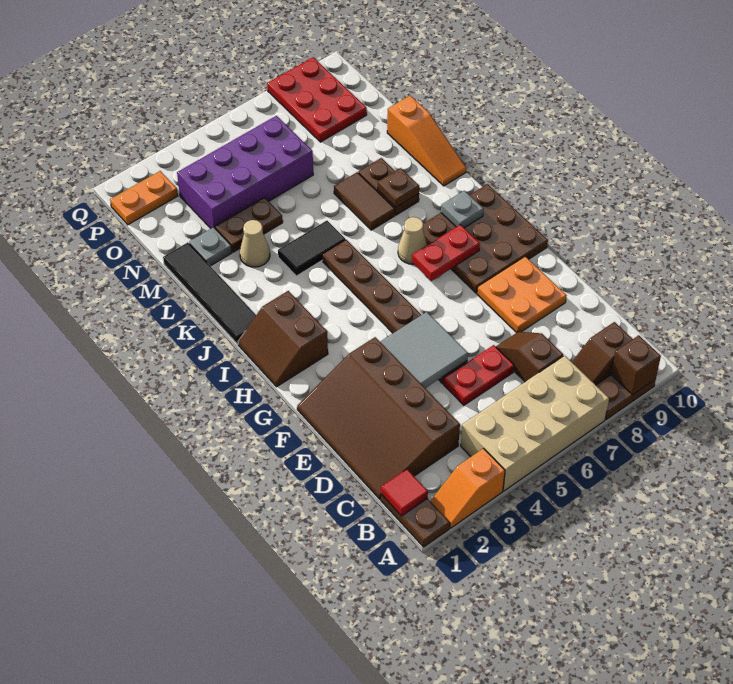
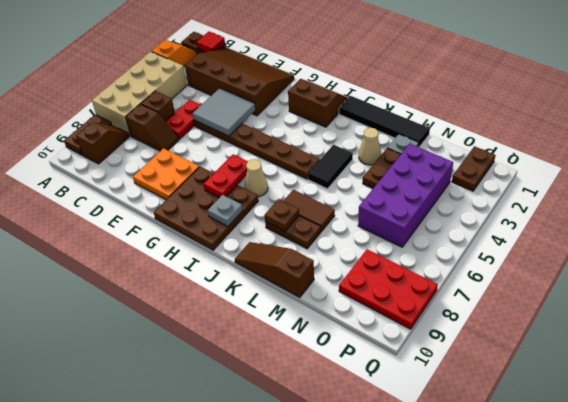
brown brick A9 level 2 -> brown brick C6 level 1
orange slope K10:M10 level 1 top M -> brown slope K10:M10 level 1 top M
orange plate P1:P2 level 1 -> brown plate P1:P2 level 1

